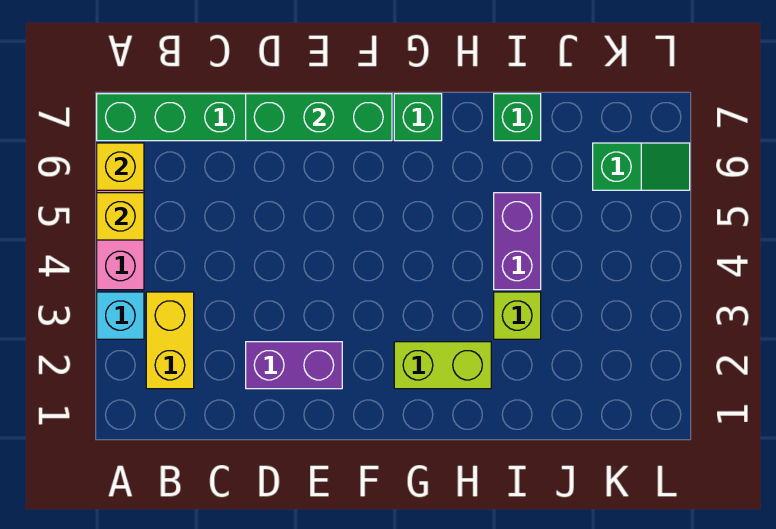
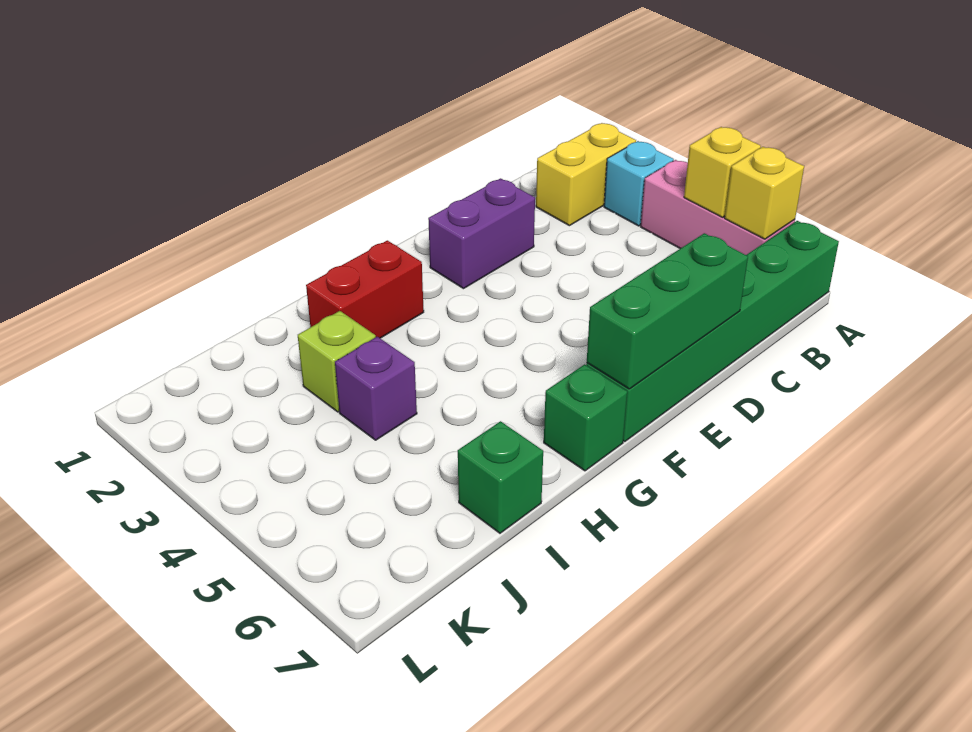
yellow brick B2:B3 level 1 -> yellow brick A2:B2 level 1
lime brick G2:H2 level 1 -> red brick G2:H2 level 1
purple brick I4:I5 level 1 -> purple brick I4 level 1
green slope K6:L6 level 1 top K -> none

